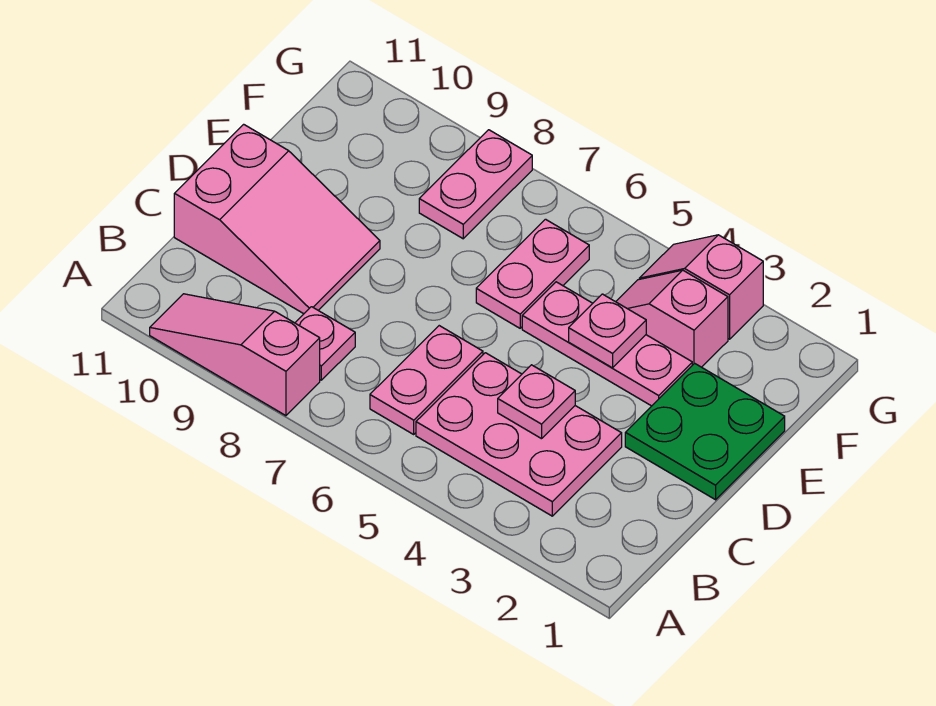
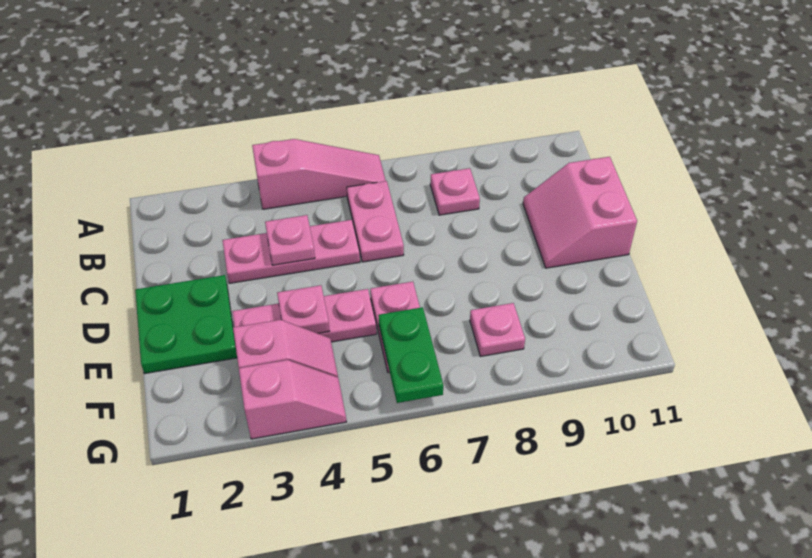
pink slope A8:A10 level 1 top 8 -> pink slope A4:A6 level 1 top 4
pink plate B3:C5 level 1 -> pink plate C3:C5 level 1
pink slope C9:D11 level 1 top 11 -> pink slope C10:D11 level 1 top 11
none -> green plate F6:G6 level 2
pink plate F8:G8 level 1 -> pink plate F8 level 1

